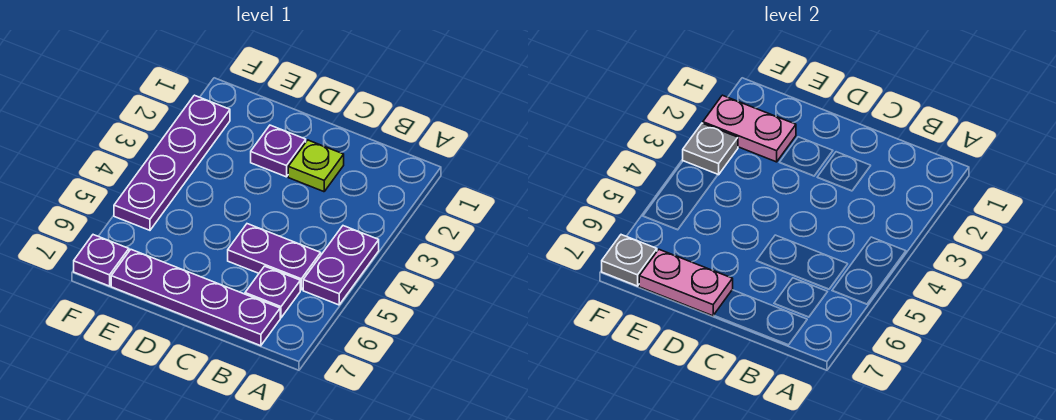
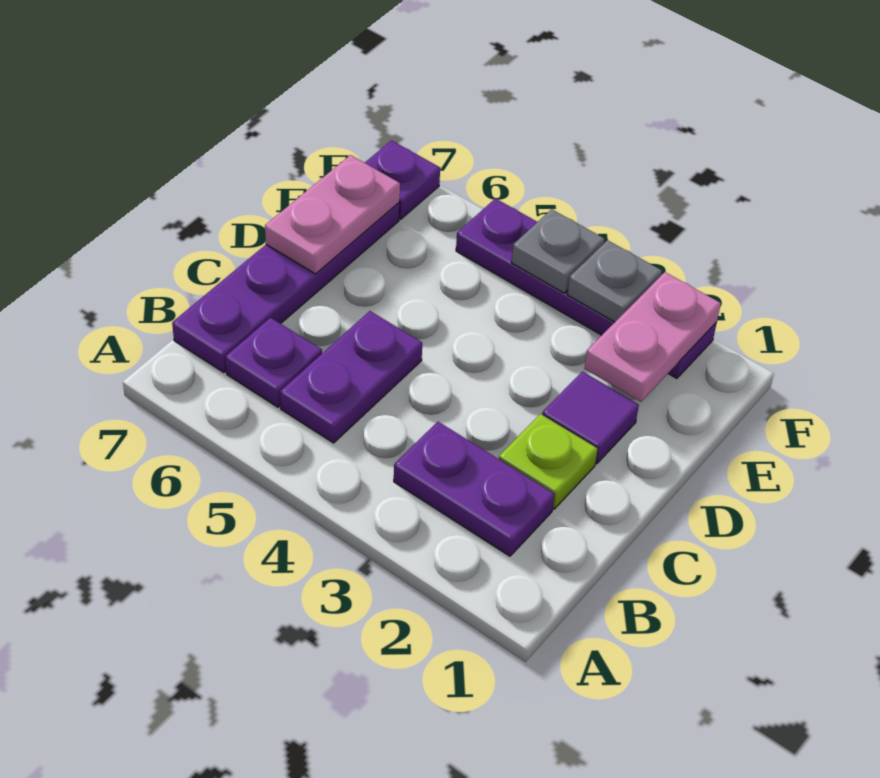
purple plate A4:A5 level 1 -> purple plate B2:B3 level 1
purple plate D2 level 1 -> purple tile D2 level 1
grey plate F7 level 2 -> grey plate F4 level 2

